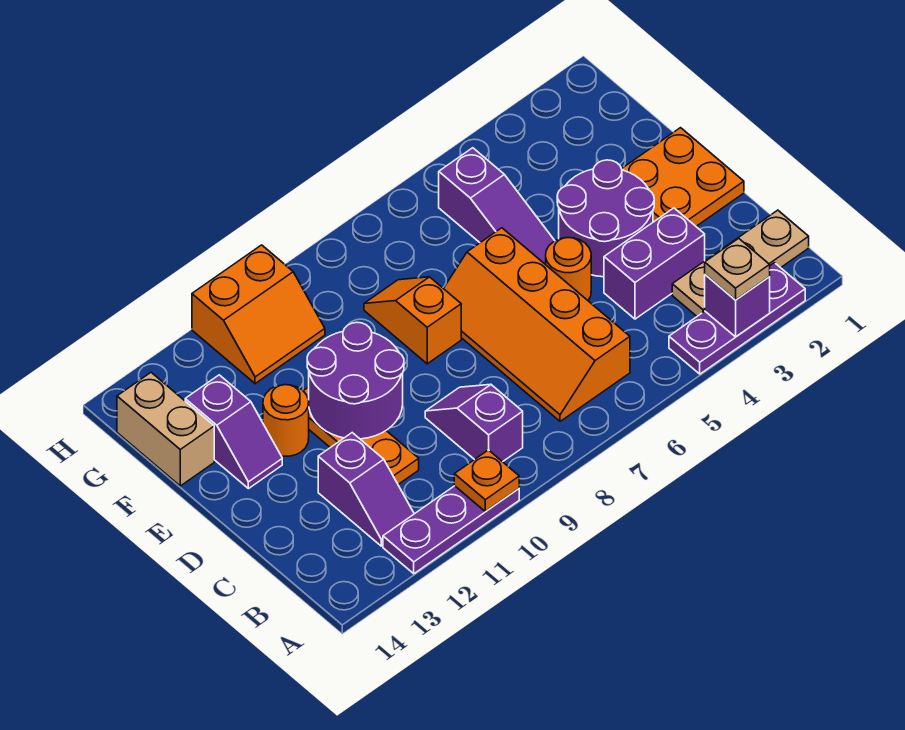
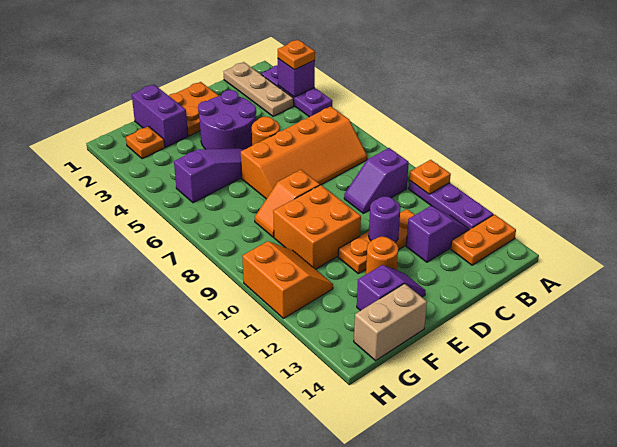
tan plate A3 level 3 -> orange plate A3 level 3
none -> orange plate A13:B13 level 1
purple brick C3:C4 level 1 -> purple brick F1:F2 level 1
purple round brick D10:E11 level 2 -> purple round brick D11 level 2
none -> orange brick E9:F10 level 1
none -> orange plate G2 level 1

